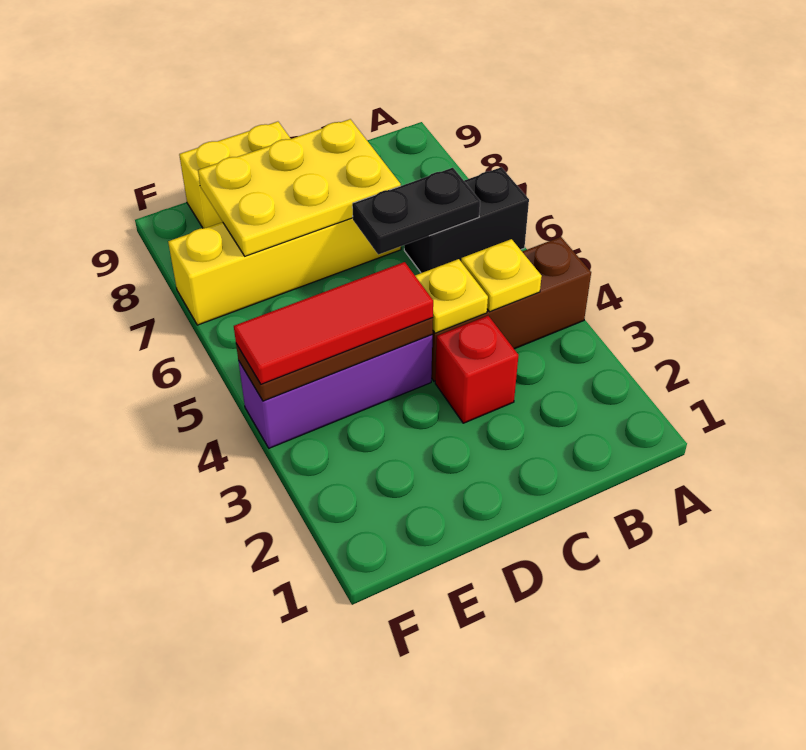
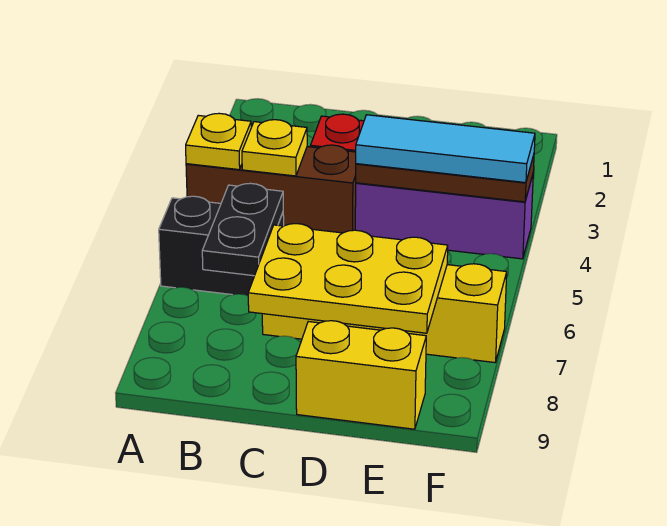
black plate B6:C6 level 2 -> black plate B6:B7 level 2
yellow plate C4 level 2 -> yellow plate A4 level 2
red tile D4:F4 level 3 -> cyan tile D4:F4 level 3

